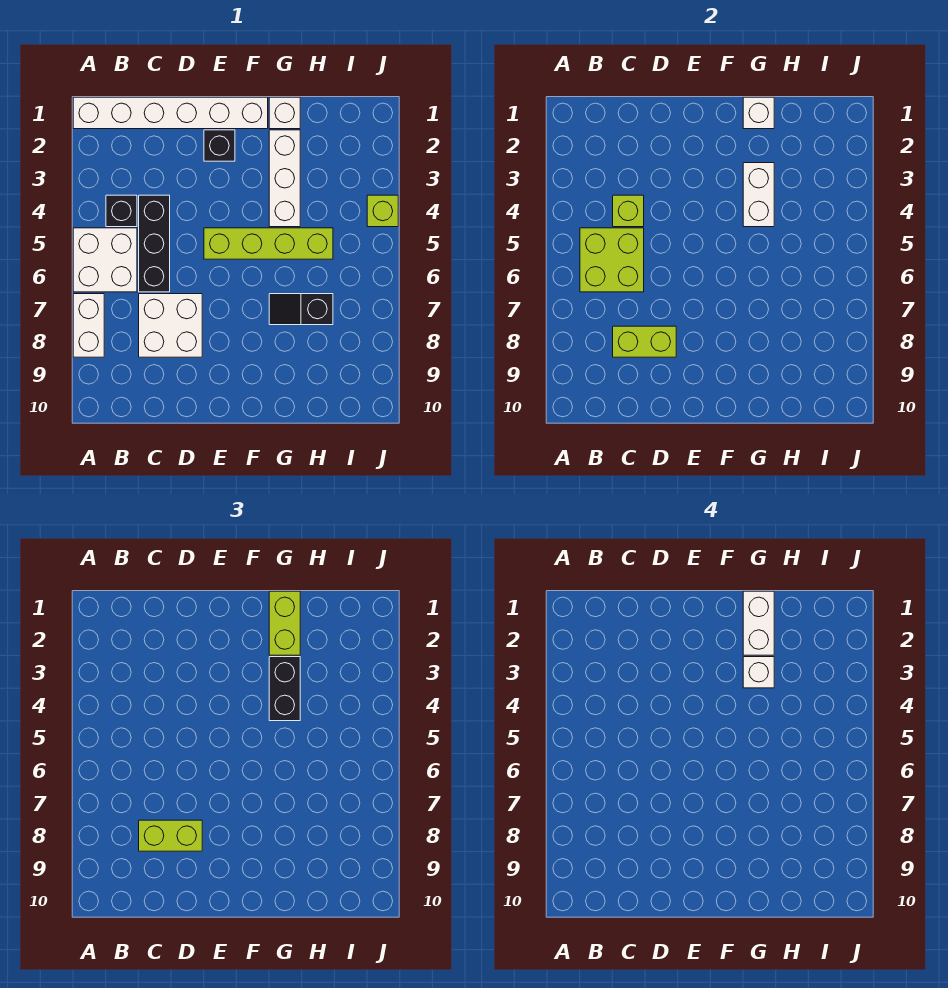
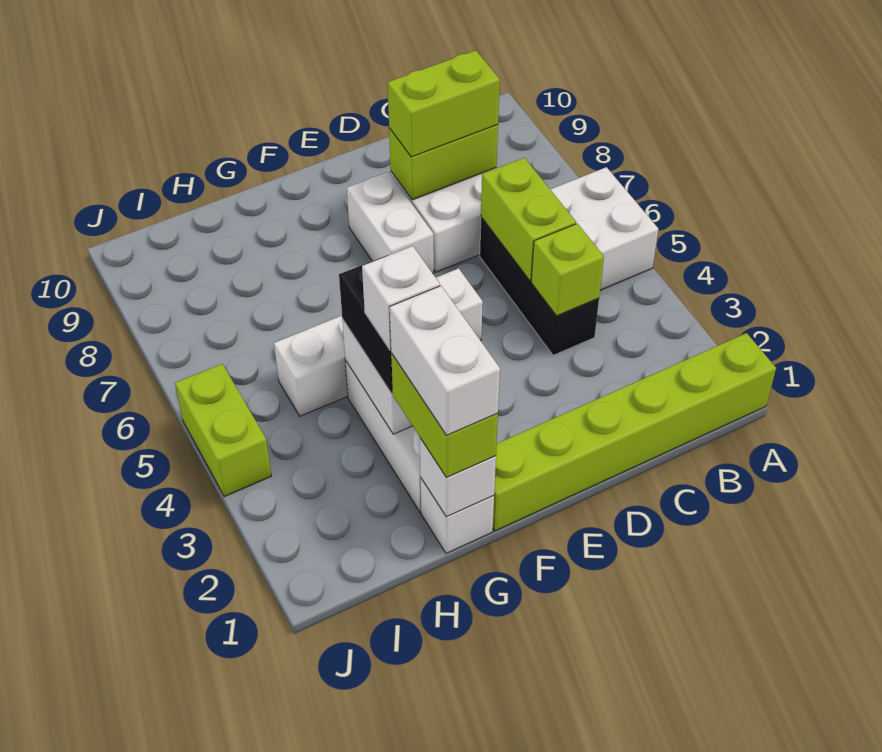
white brick A1:F1 level 1 -> lime brick A1:F1 level 1
white brick A7:A8 level 1 -> white brick E7:E8 level 1
black brick B4 level 1 -> none
lime brick B5:C6 level 2 -> lime brick C5:C6 level 2
black brick E2 level 1 -> none
lime brick E5:H5 level 1 -> white brick E5:H5 level 1
black slope G7:H7 level 1 top H -> none
lime brick J4 level 1 -> lime brick J4:J5 level 1

